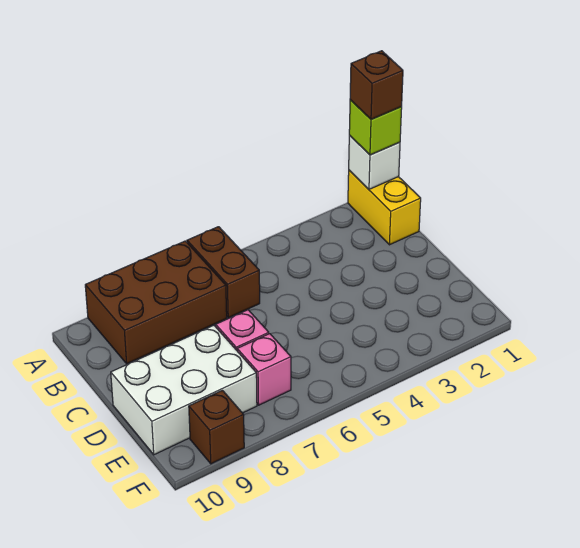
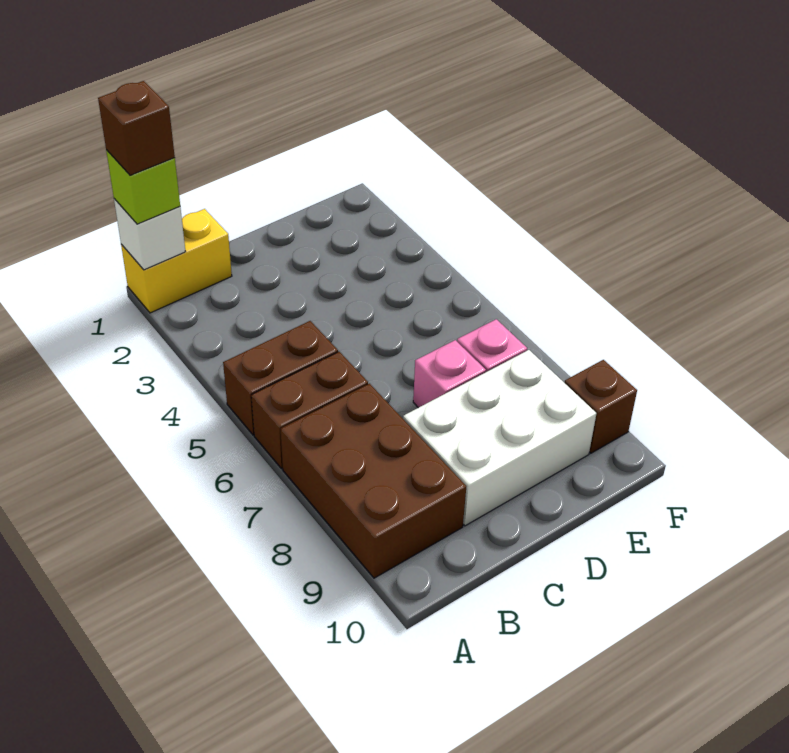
none -> brown brick A5:B5 level 1
white brick D8:E10 level 1 -> white brick C8:E9 level 1

